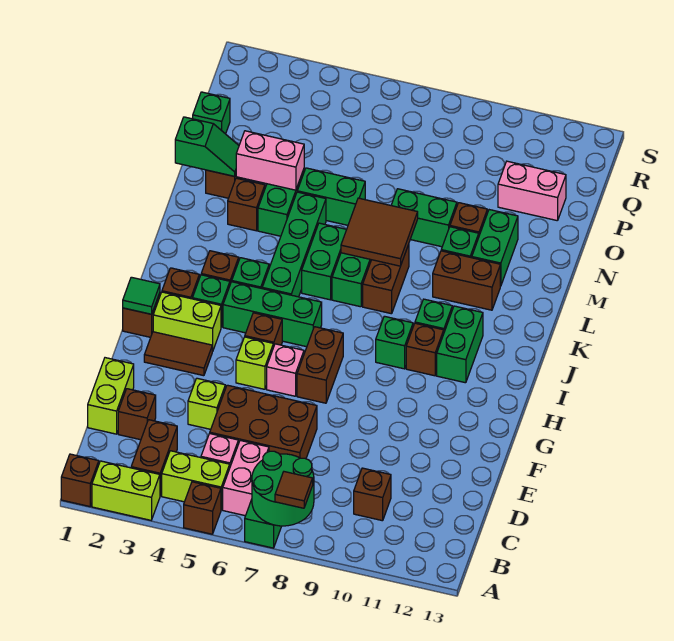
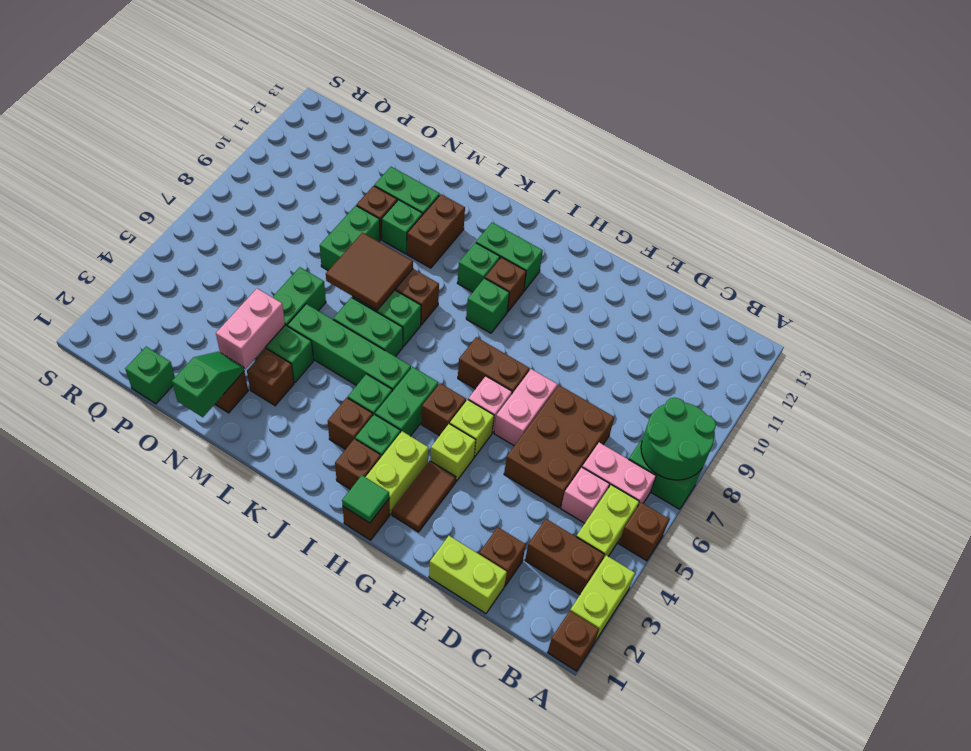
brown tile A8 level 3 -> none
brown brick C10 level 1 -> none
lime brick E4 level 1 -> lime brick G4 level 1
green brick I4:I6 level 1 -> green brick I4:I5 level 1
pink brick P11:P12 level 1 -> pink brick F6:F7 level 1

